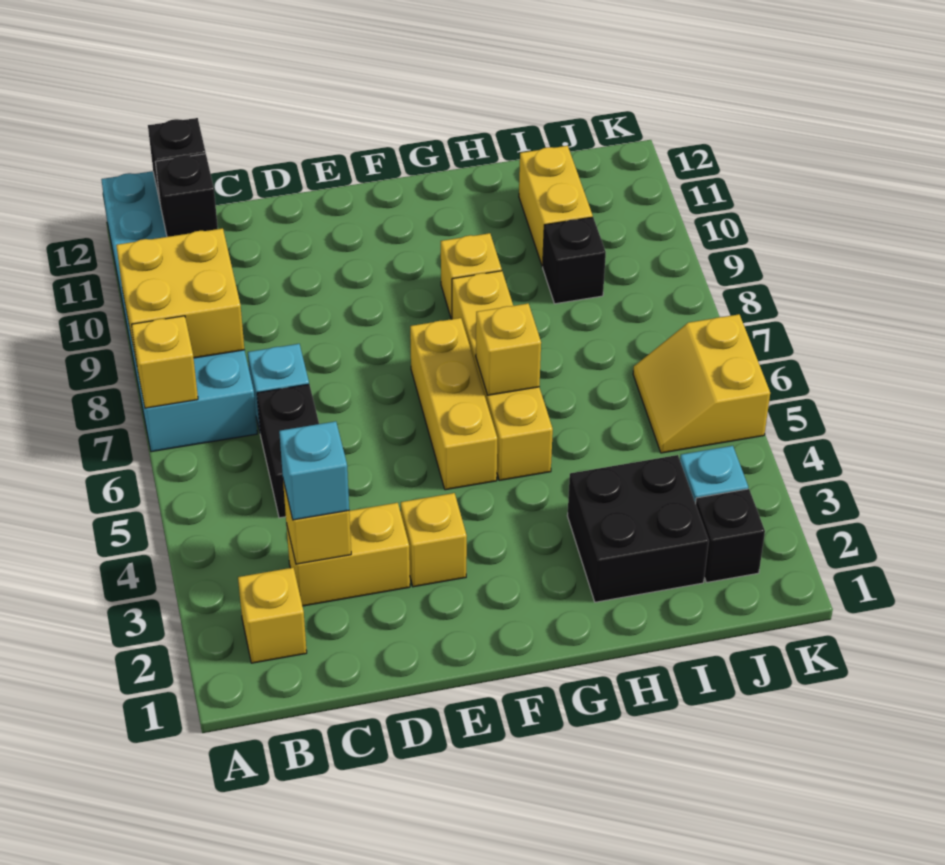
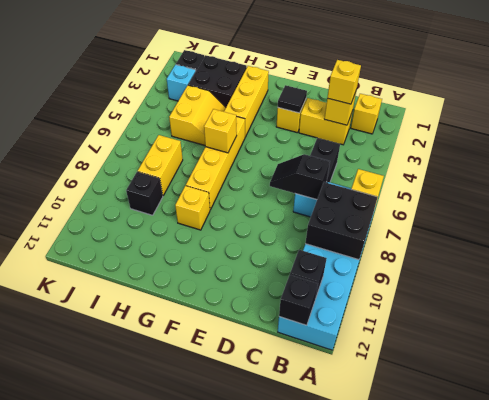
yellow brick A8:B9 level 2 -> black brick A8:B9 level 2
cyan brick C3 level 3 -> yellow brick C3 level 3
none -> black slope C7:D7 level 2 top C
none -> black tile E3 level 2
yellow brick F5:F7 level 1 -> yellow brick G2:G4 level 1
yellow brick I10:I11 level 1 -> yellow brick I7:I8 level 1
yellow slope J5:K6 level 1 top K -> yellow slope H4:I5 level 1 top I

